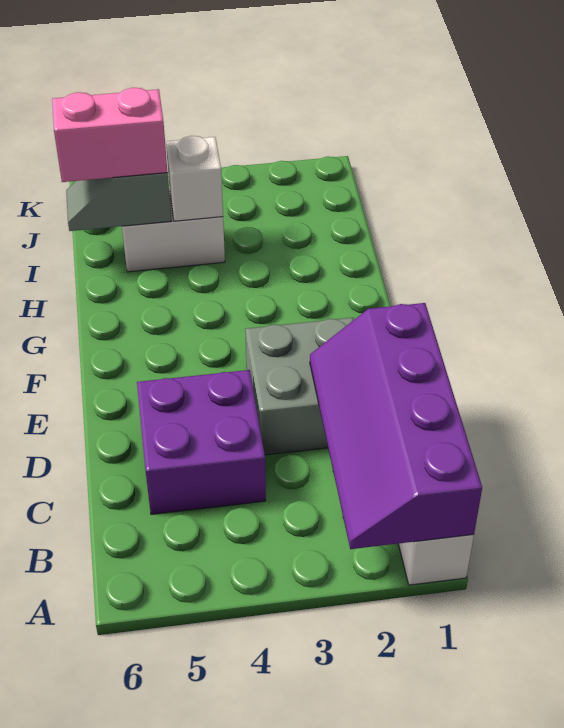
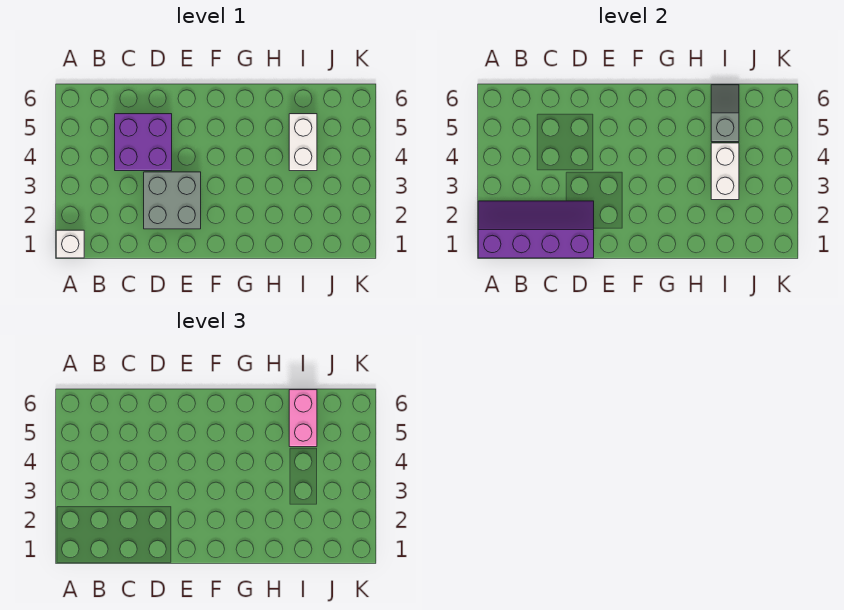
white brick I4 level 2 -> white brick I3:I4 level 2

